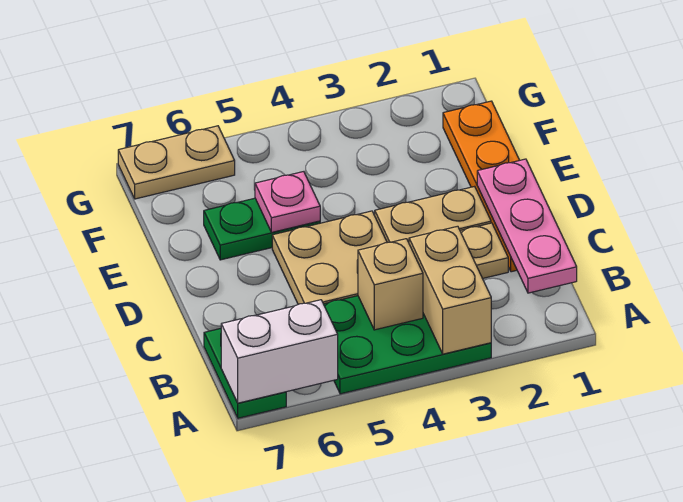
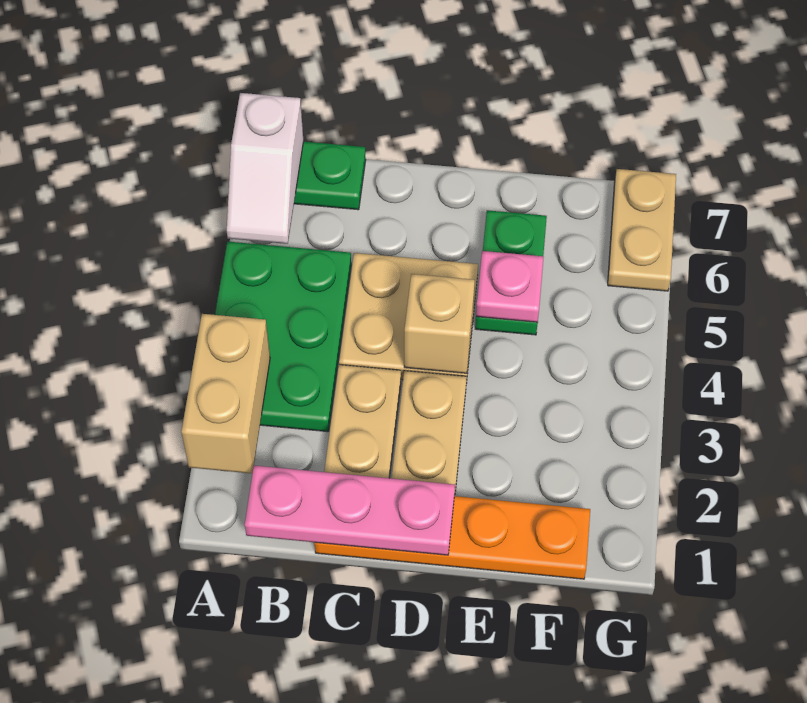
tan brick A3:B3 level 2 -> tan brick A2:A3 level 2
white brick A6:A7 level 2 -> white slope A6:A7 level 2 top 7
tan brick B4 level 2 -> tan brick D4 level 2

